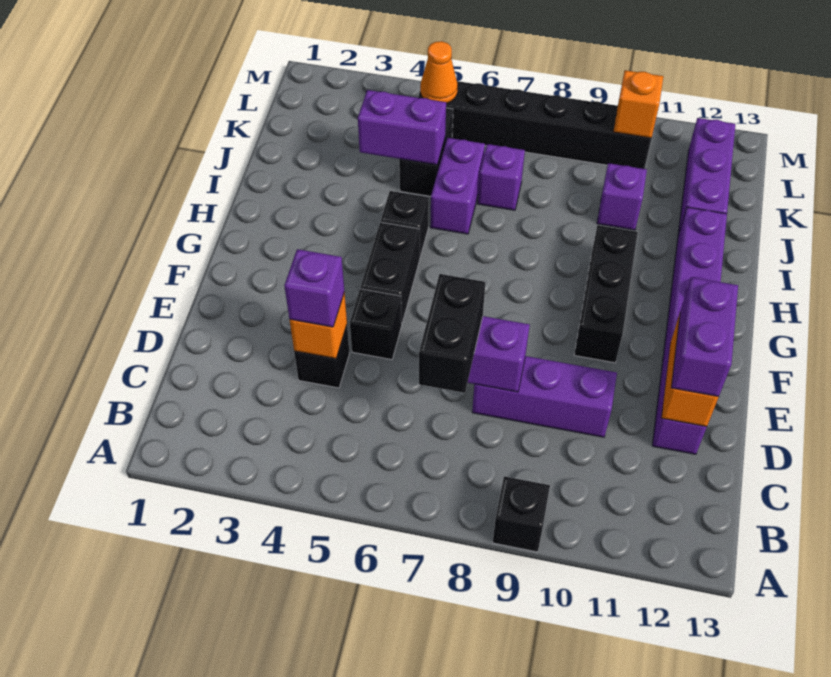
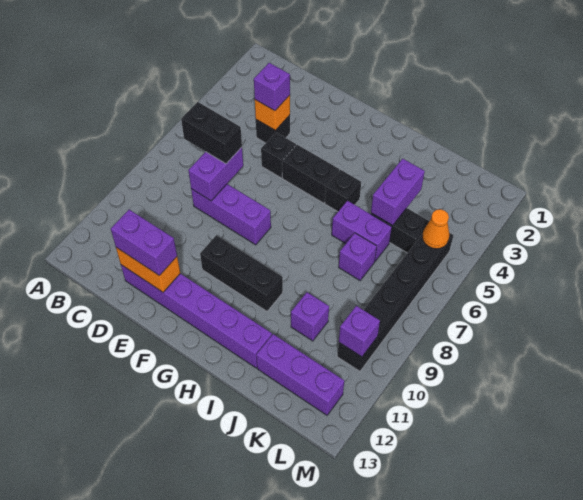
black brick A9 level 1 -> none
purple brick D8:D10 level 1 -> purple brick D8:F8 level 1
orange brick L10 level 2 -> purple brick L10 level 2

